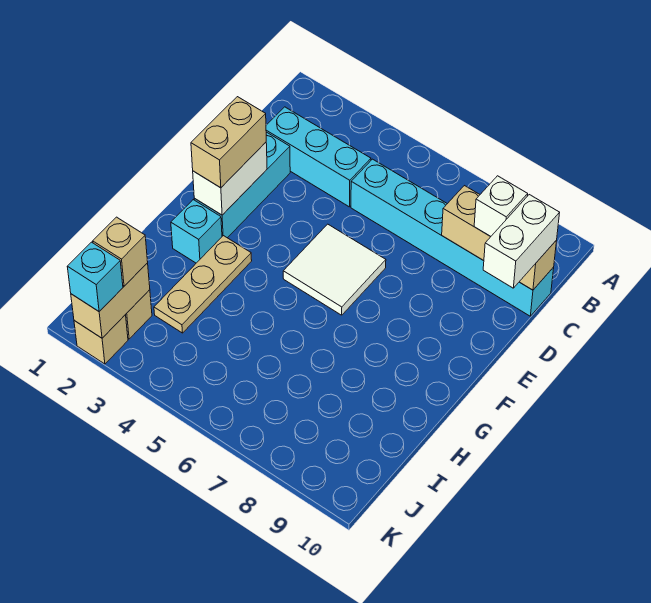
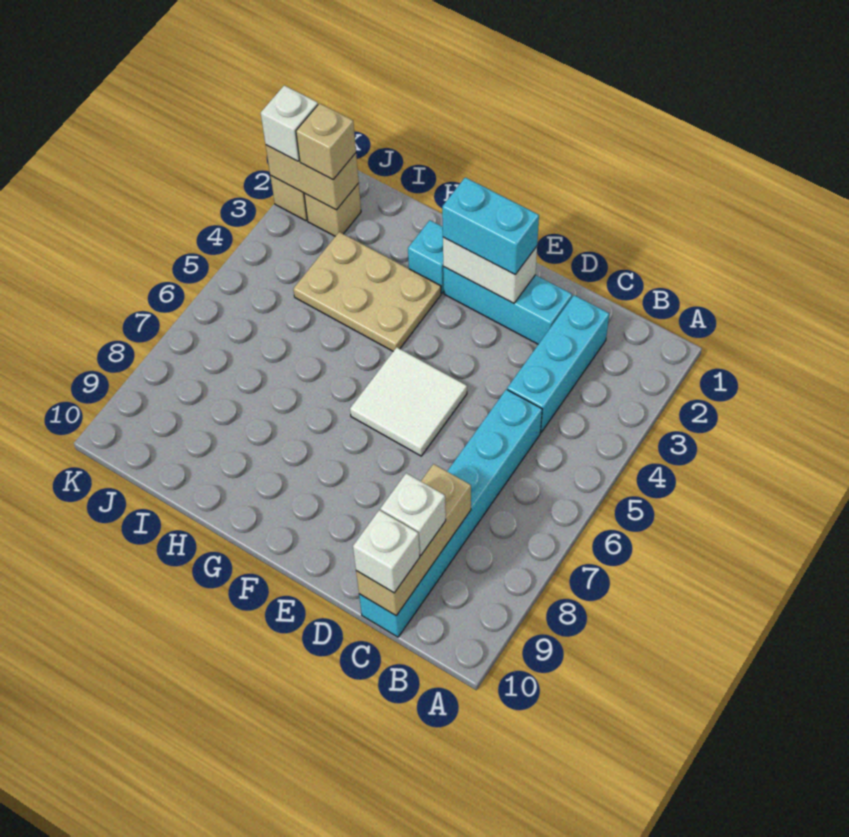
white brick C10:D10 level 3 -> white brick C10 level 3
tan brick E2:F2 level 3 -> cyan brick E2:F2 level 3
tan plate G3:I3 level 1 -> tan plate G3:I4 level 1
cyan brick K2 level 3 -> white brick K2 level 3

